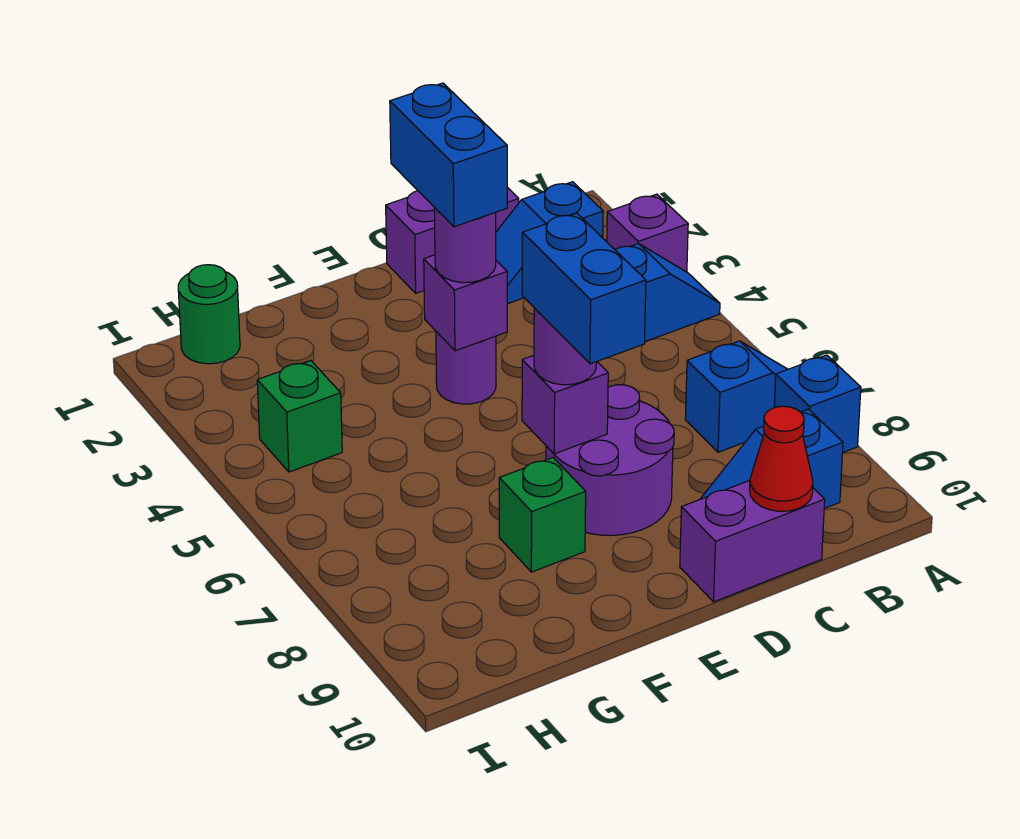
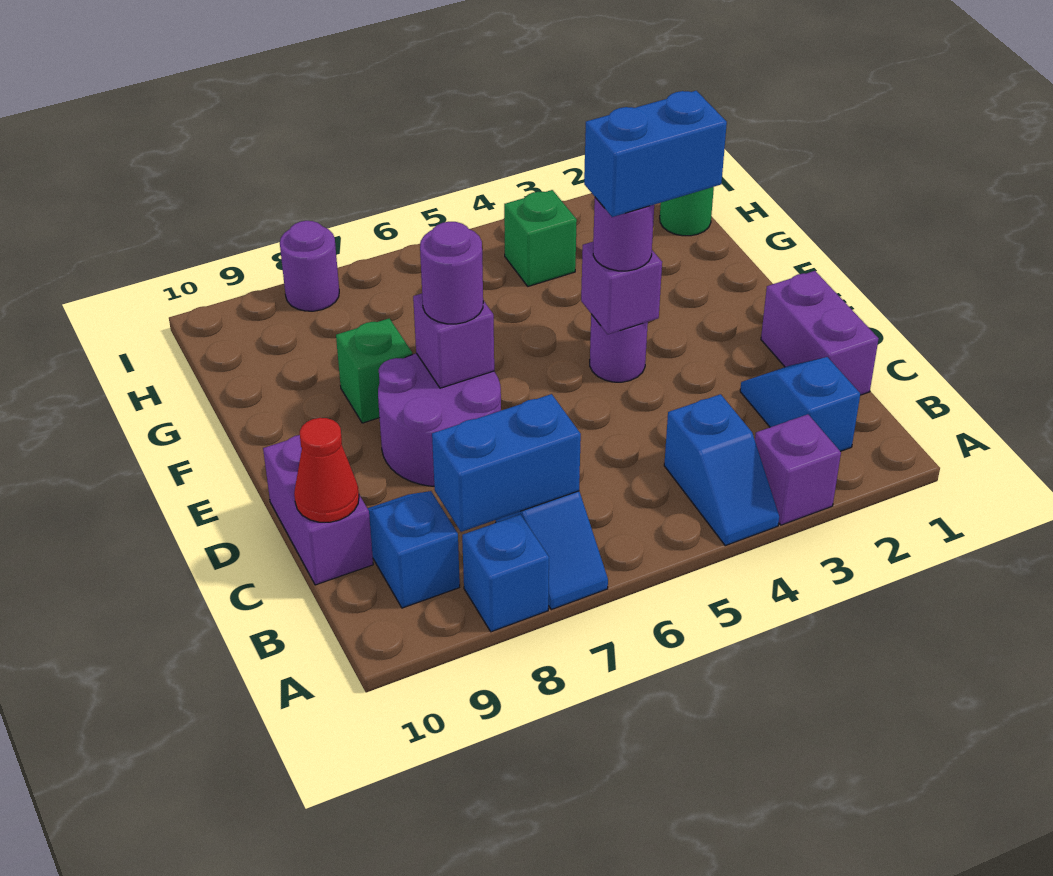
blue brick E7:E8 level 4 -> blue brick B7:B8 level 2
none -> purple round brick I8 level 1

